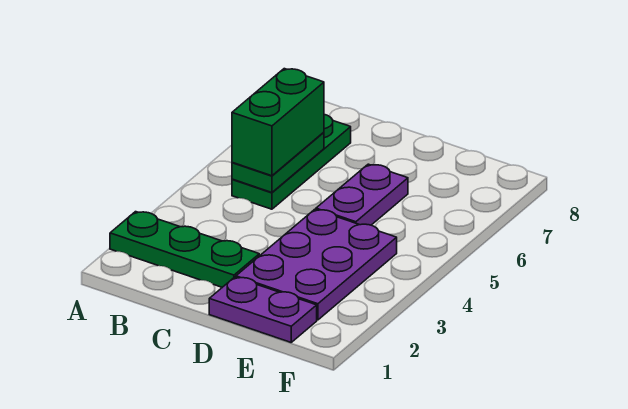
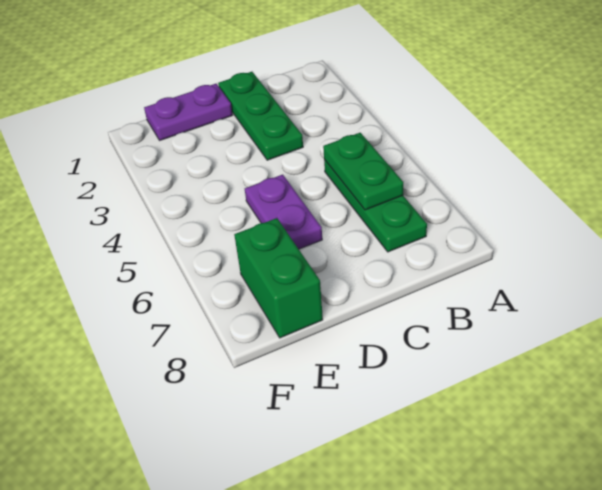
green plate A2:C2 level 1 -> green plate C1:C3 level 1
green brick B5:B6 level 3 -> green brick E7:E8 level 1
purple plate D2:E4 level 1 -> none

